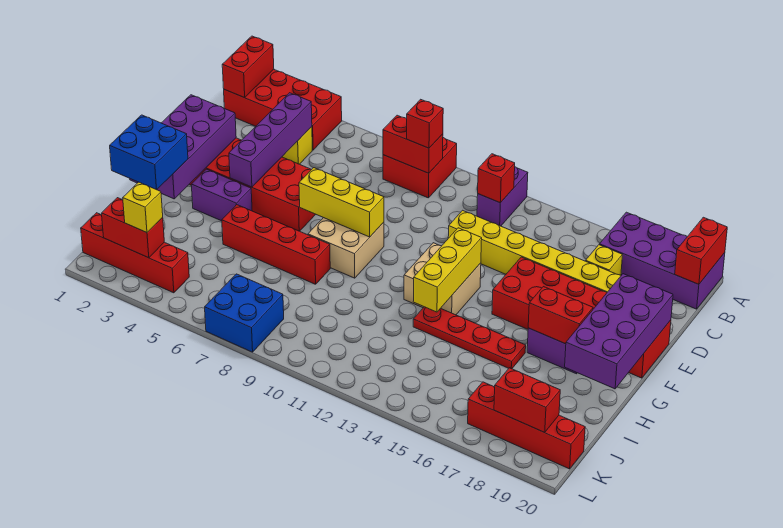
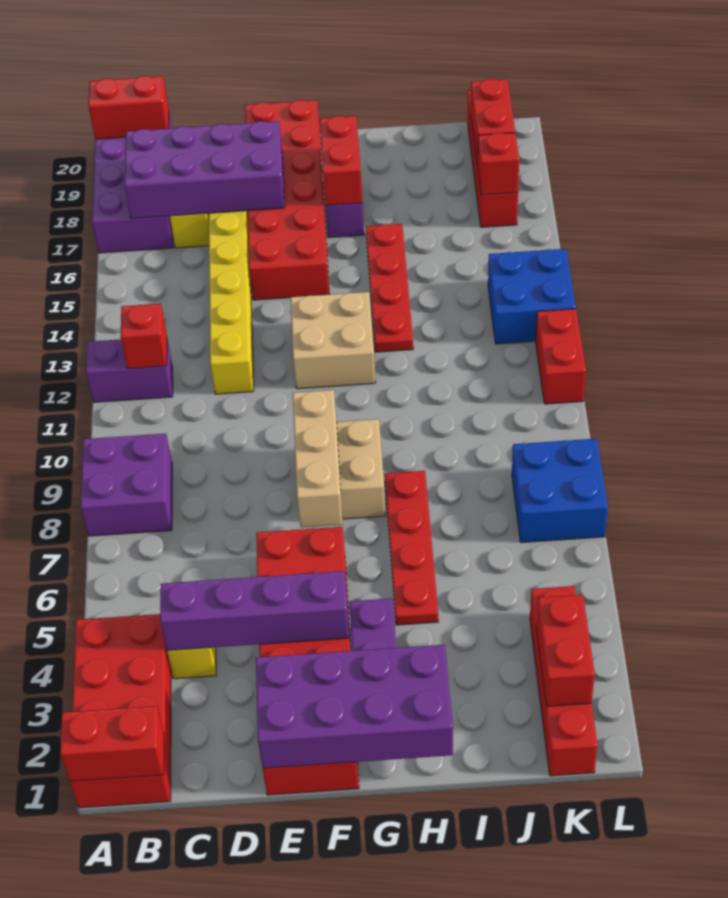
red brick A8:B9 level 1 -> purple brick A8:B9 level 1
red brick B8:B9 level 2 -> red brick L11:L12 level 1
red brick B9 level 3 -> red brick K17 level 2
purple brick E19:H20 level 2 -> purple brick B17:E18 level 2
yellow brick F7:F9 level 2 -> tan brick F7:F9 level 2
yellow brick F13:H13 level 2 -> none
blue brick H1:I2 level 3 -> blue brick K13:L14 level 1
red brick H5:H8 level 1 -> red plate H5:H8 level 1
yellow brick K3 level 3 -> none

